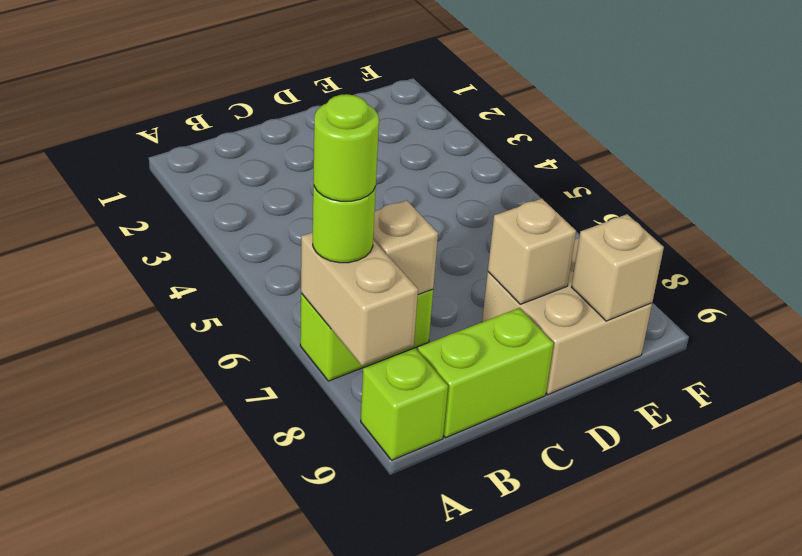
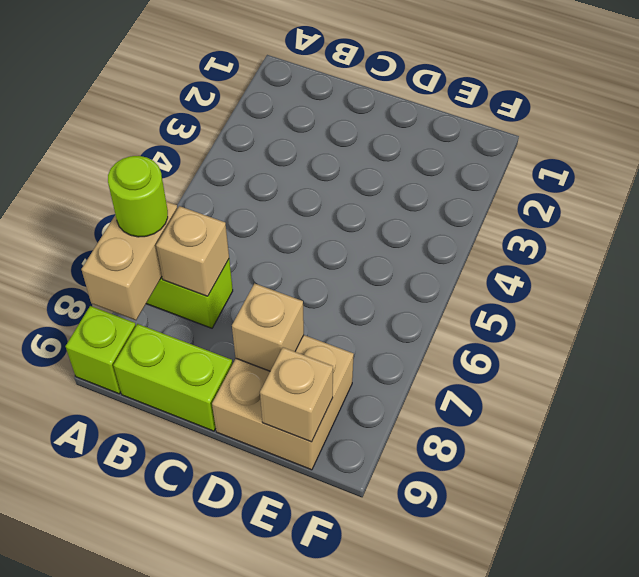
lime round brick A7 level 4 -> none

